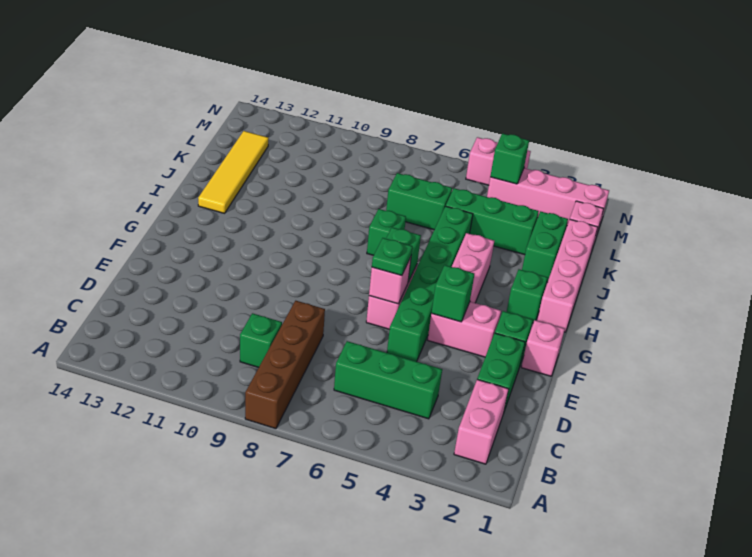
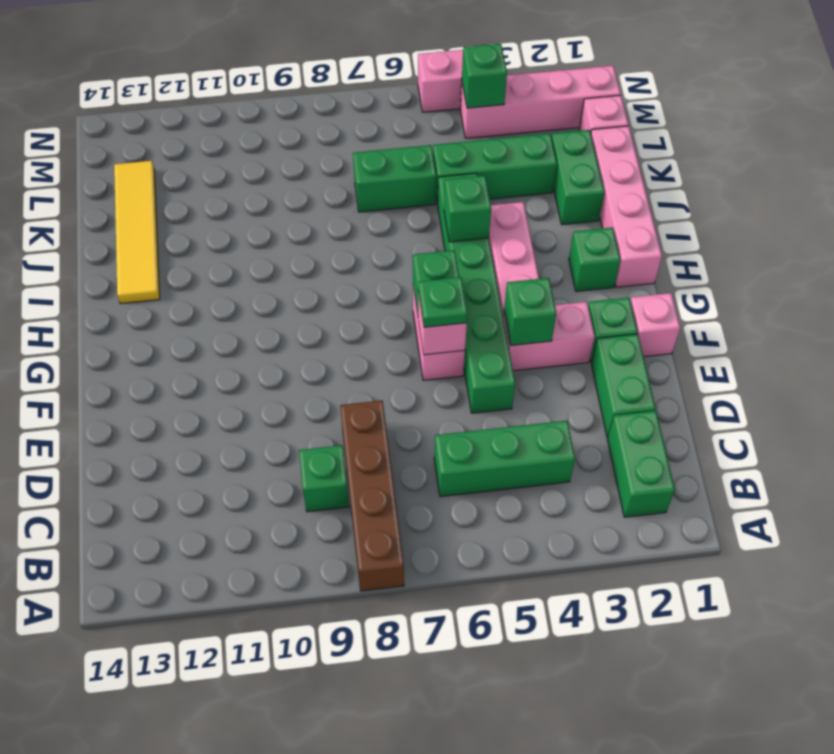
pink brick B2:C2 level 1 -> green brick B2:C2 level 1
green brick I7 level 1 -> green brick I5 level 2

